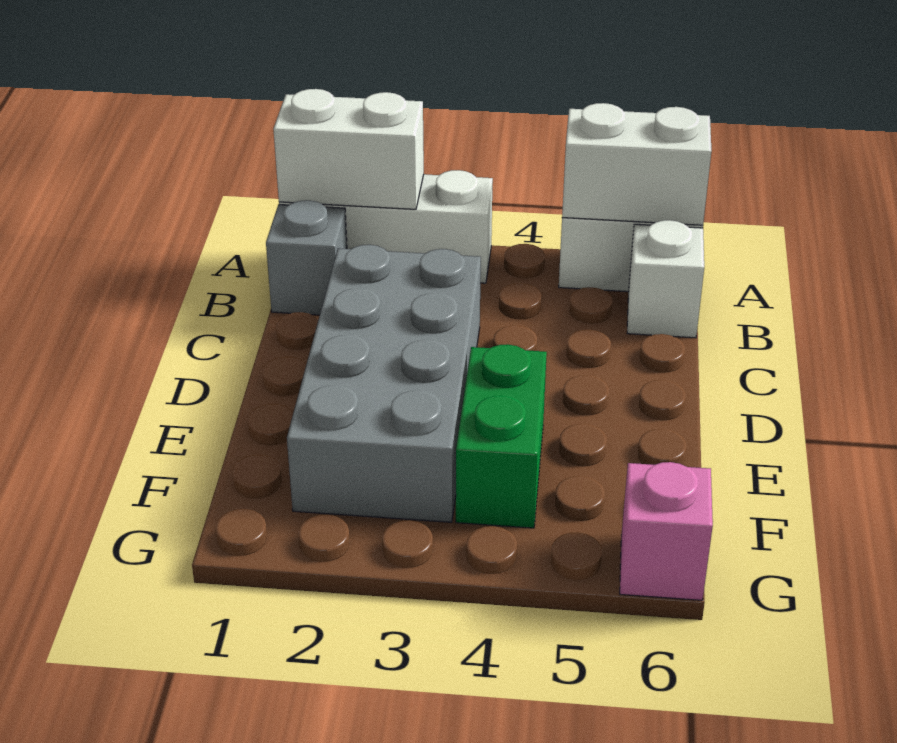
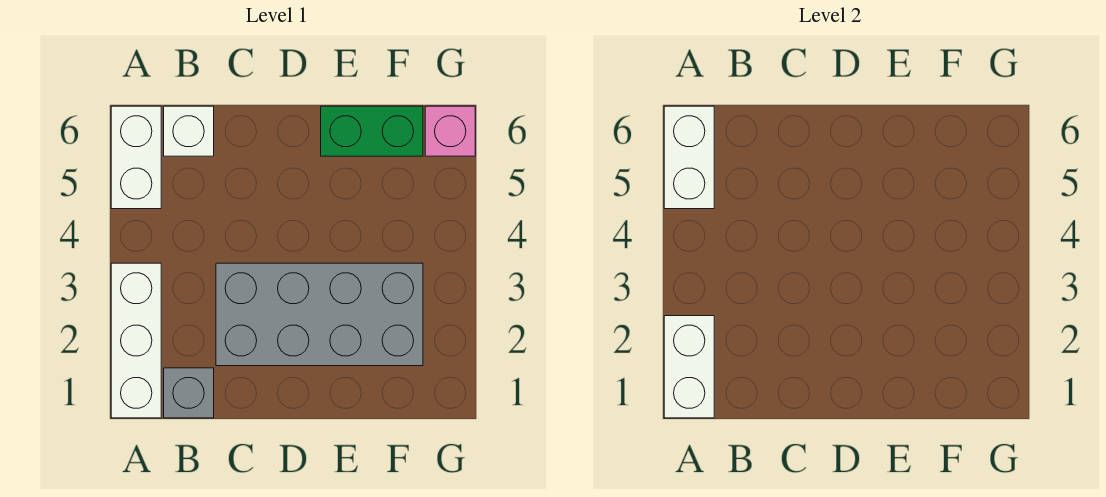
green brick E4:F4 level 1 -> green brick E6:F6 level 1

